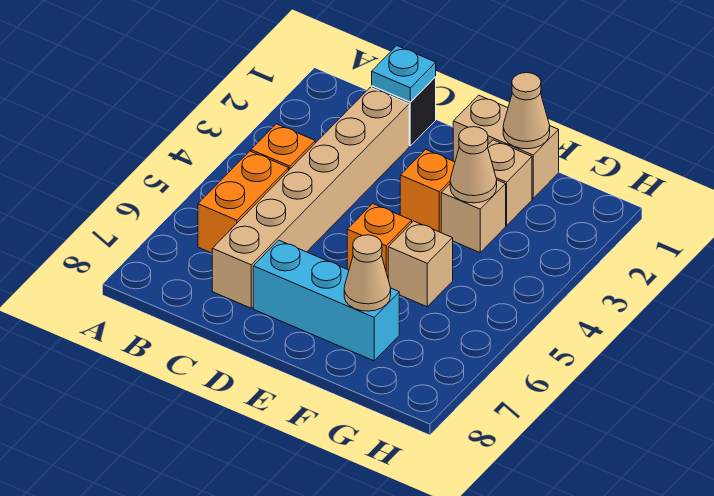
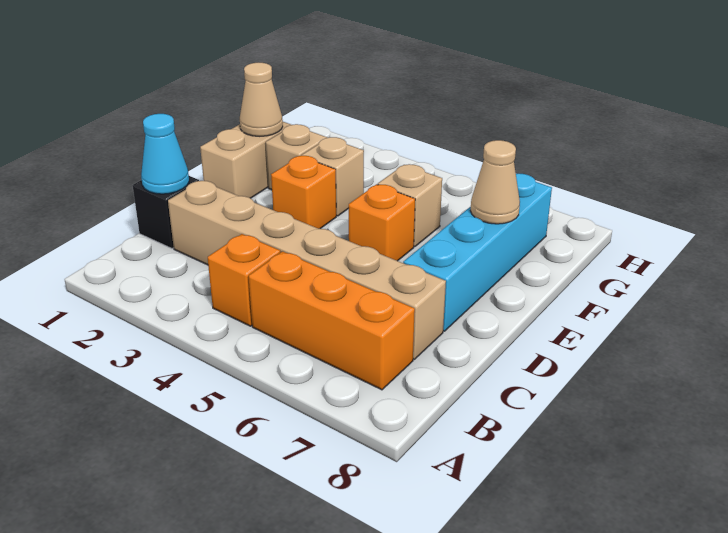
orange brick B5:B6 level 1 -> orange brick B5:B7 level 1
cyan plate C1 level 2 -> cyan cone C1 level 2
cyan brick D7:F7 level 1 -> cyan brick D7:G7 level 1
tan cone F3 level 2 -> none

